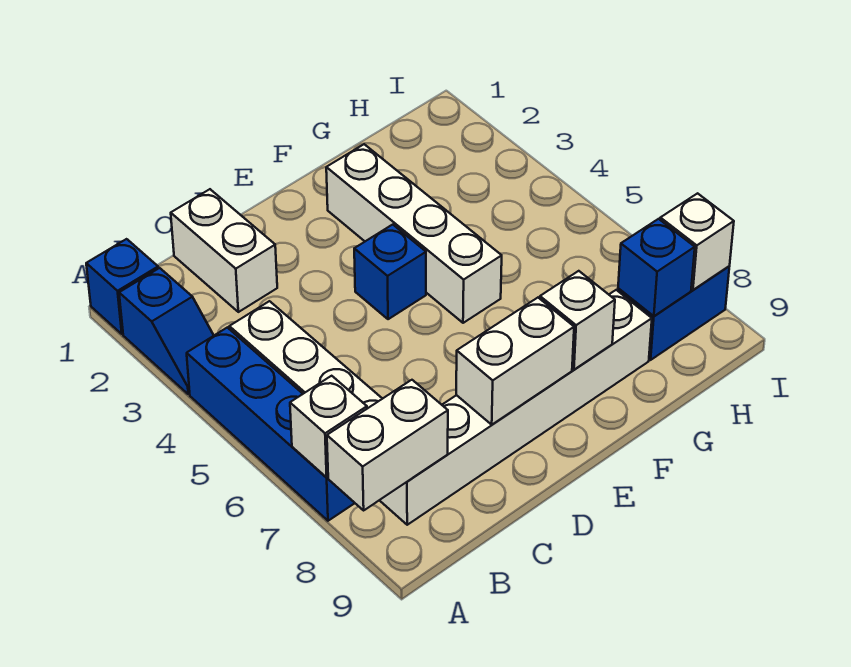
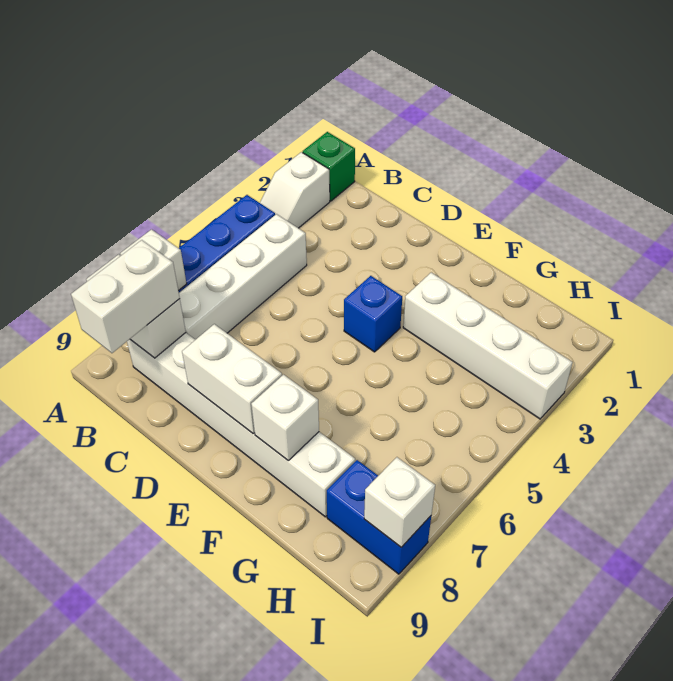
blue brick A1 level 1 -> green brick A1 level 1
blue slope A2:A3 level 1 top 2 -> white slope A2:A3 level 1 top 2
white brick C1:C2 level 1 -> white brick B8:B9 level 3
white brick F2:F5 level 1 -> white brick F3:I3 level 1
blue brick H8 level 2 -> none

